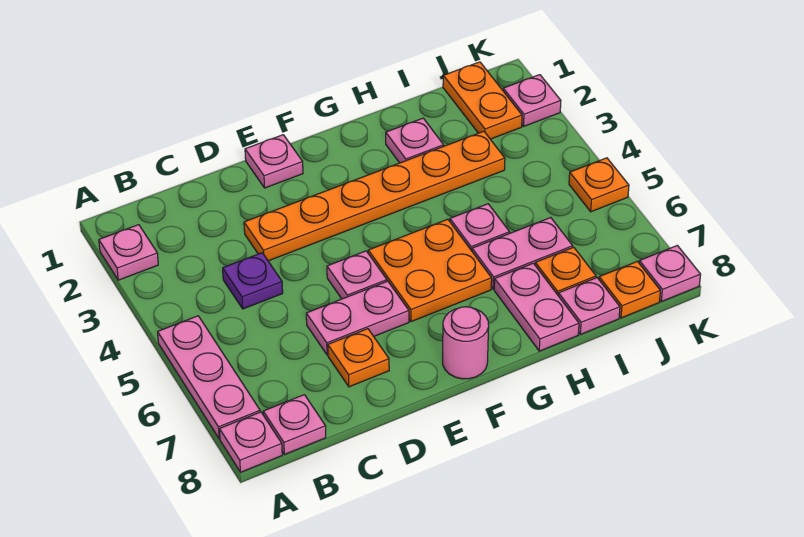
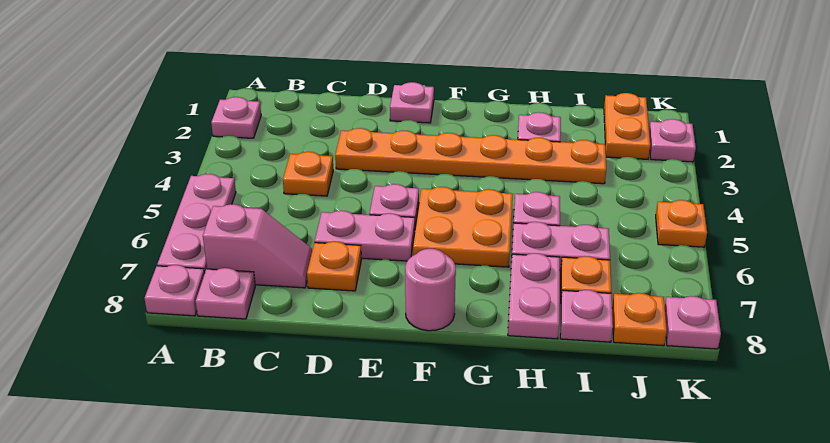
none -> pink slope B7:C7 level 1 top B
purple plate C4 level 1 -> orange plate C4 level 1

